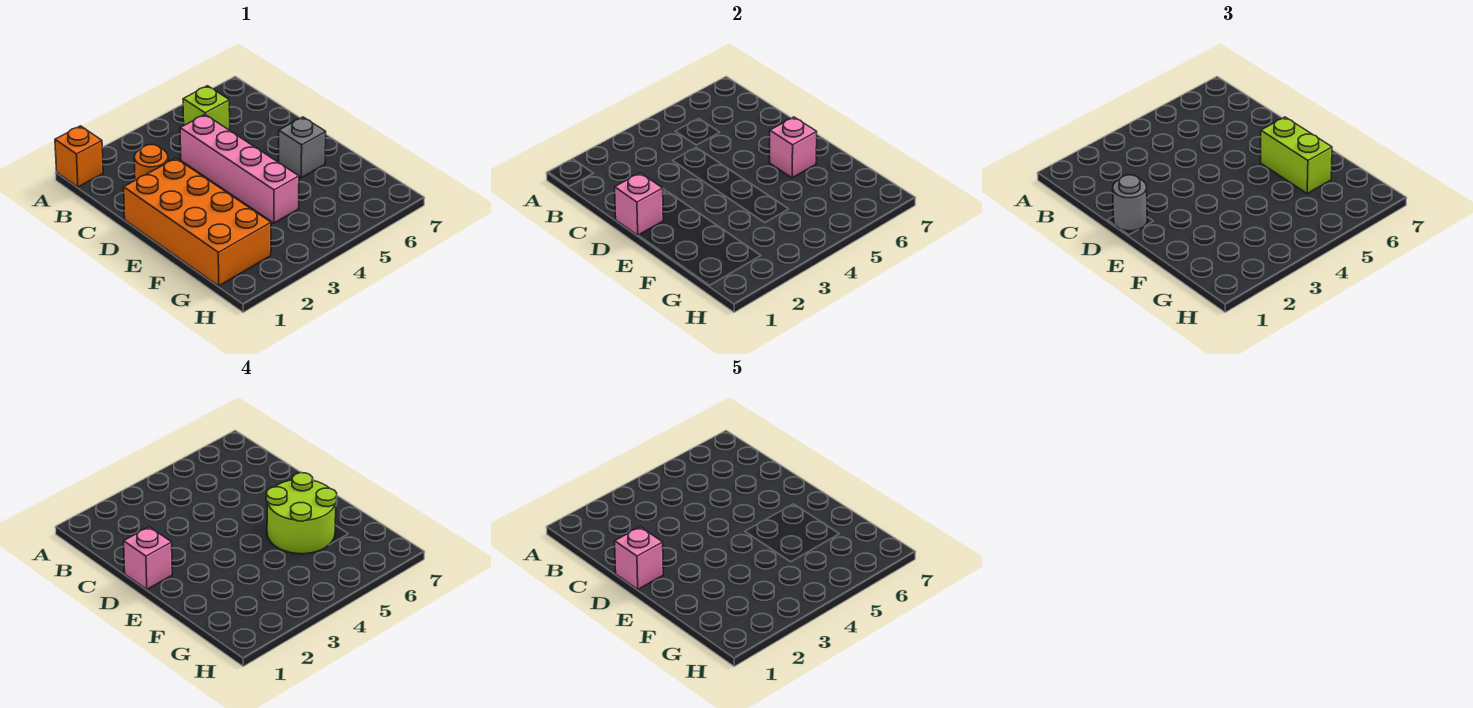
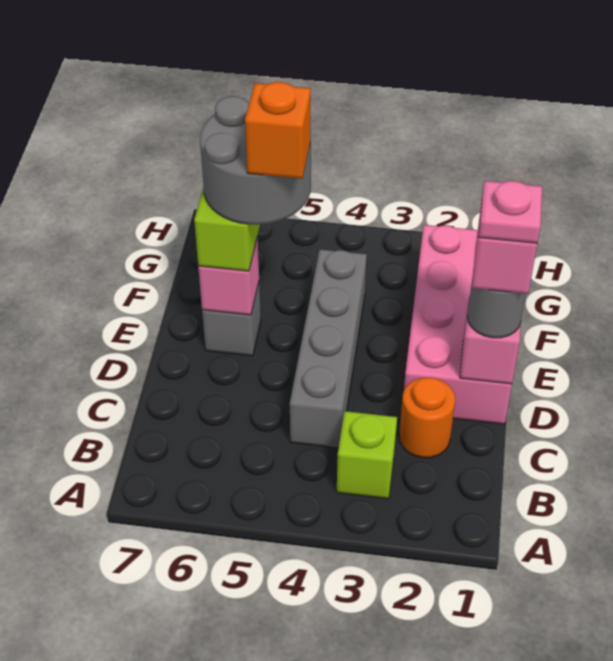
orange brick A1 level 1 -> orange brick E5 level 5
lime brick B5 level 1 -> lime brick B3 level 1
pink brick C4:F4 level 1 -> grey brick C4:F4 level 1
orange brick D1:G2 level 1 -> pink brick D1:G2 level 1
pink brick D1 level 5 -> pink plate D1 level 5
lime round brick E5:F6 level 4 -> grey round brick E5:F6 level 4

